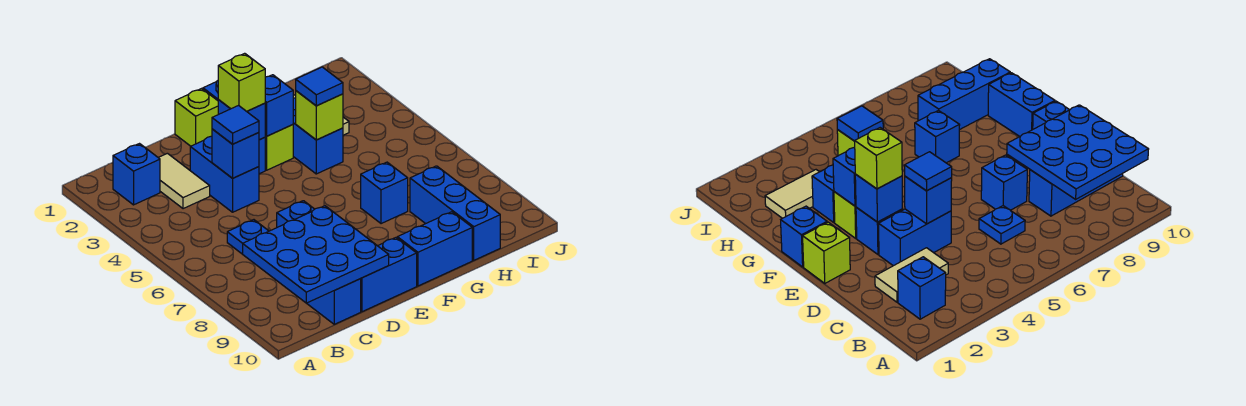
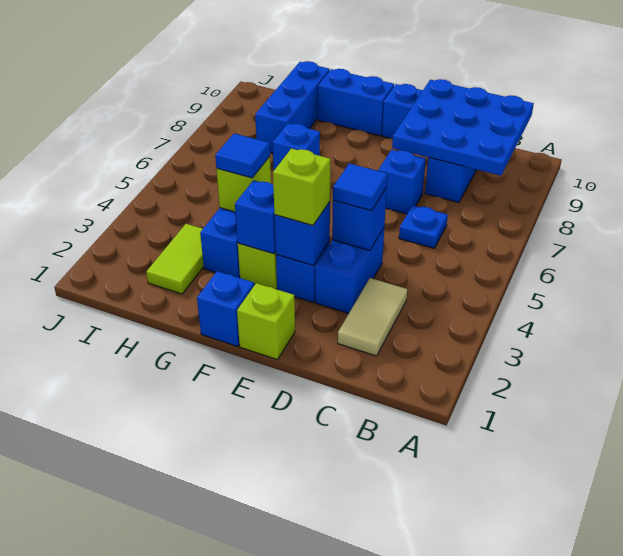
blue brick B2 level 1 -> none
tan tile H2:H3 level 1 -> lime tile H2:H3 level 1

